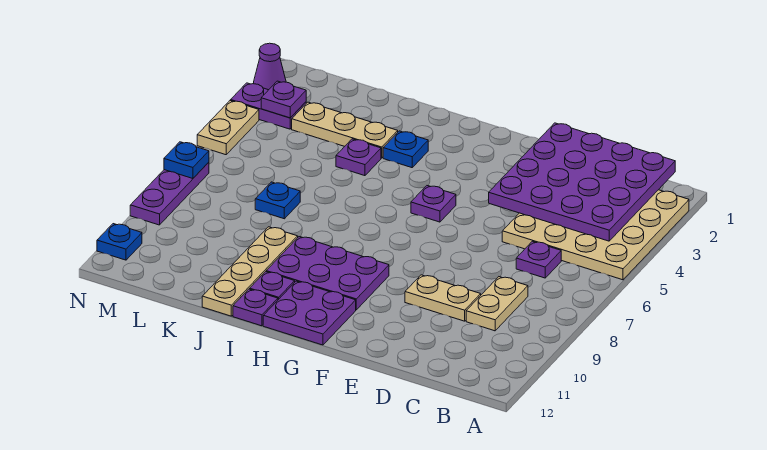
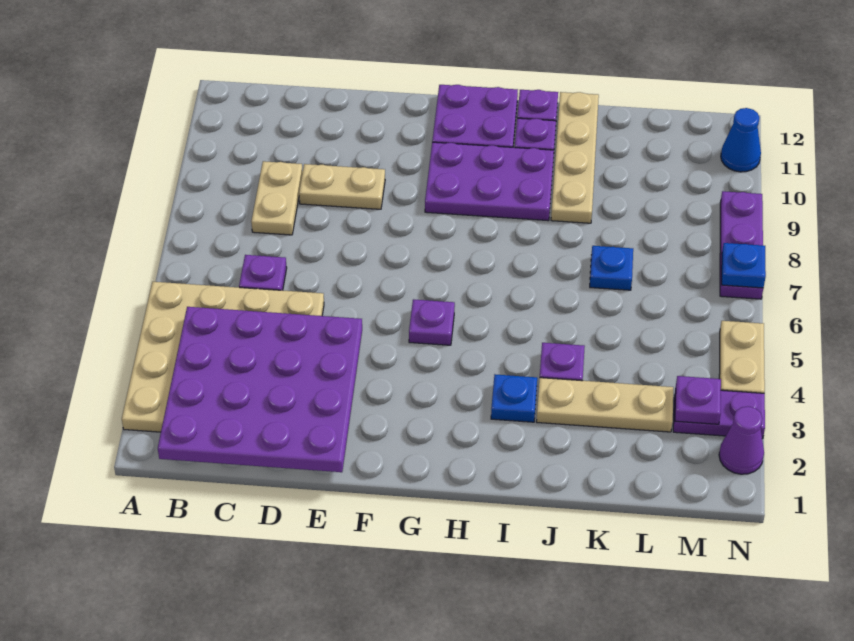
blue plate N11 level 1 -> blue cone N11 level 1

